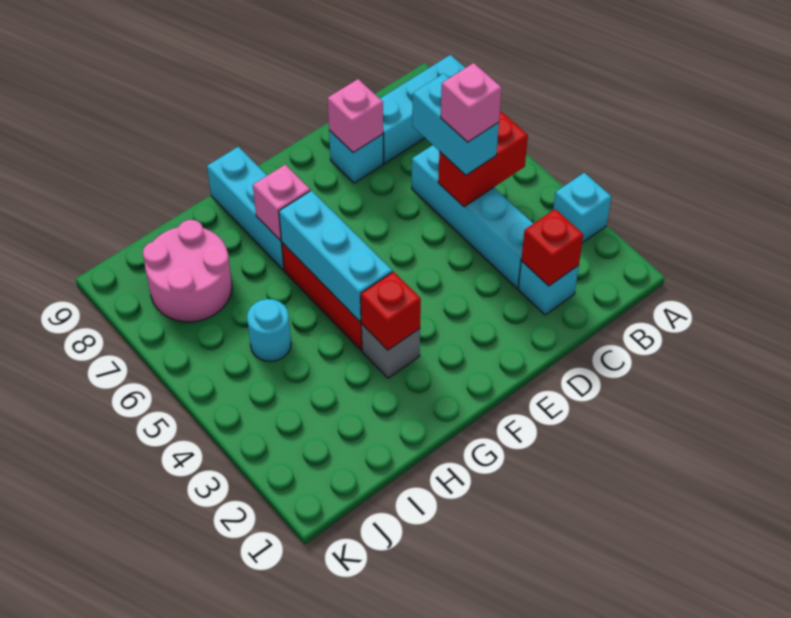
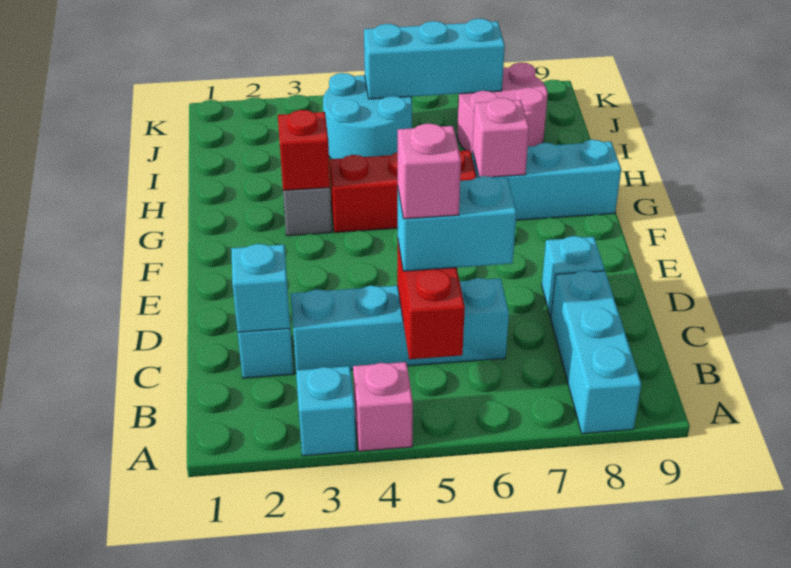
red brick C2 level 2 -> cyan brick C2 level 2
pink brick D8 level 2 -> pink brick A4 level 1
cyan brick G4:G6 level 2 -> cyan brick J5:J7 level 2
cyan round brick I5 level 1 -> cyan round brick I4:J5 level 1

